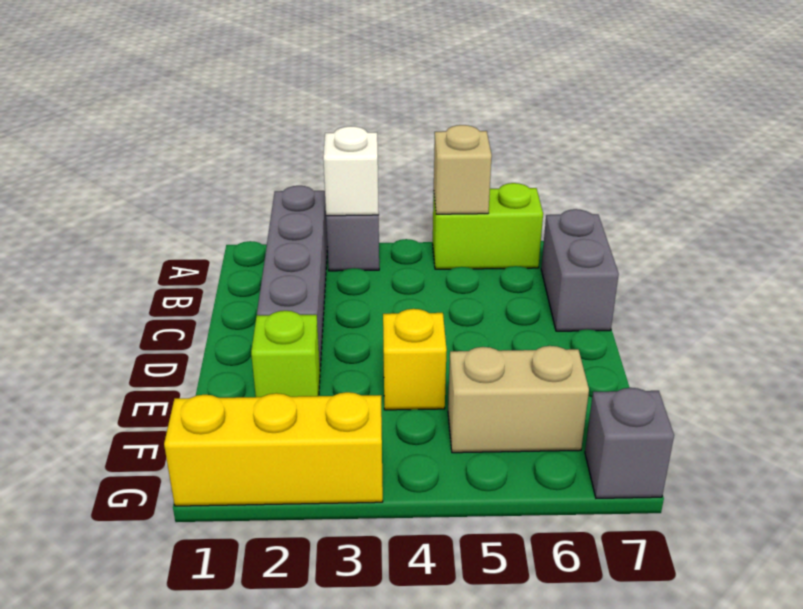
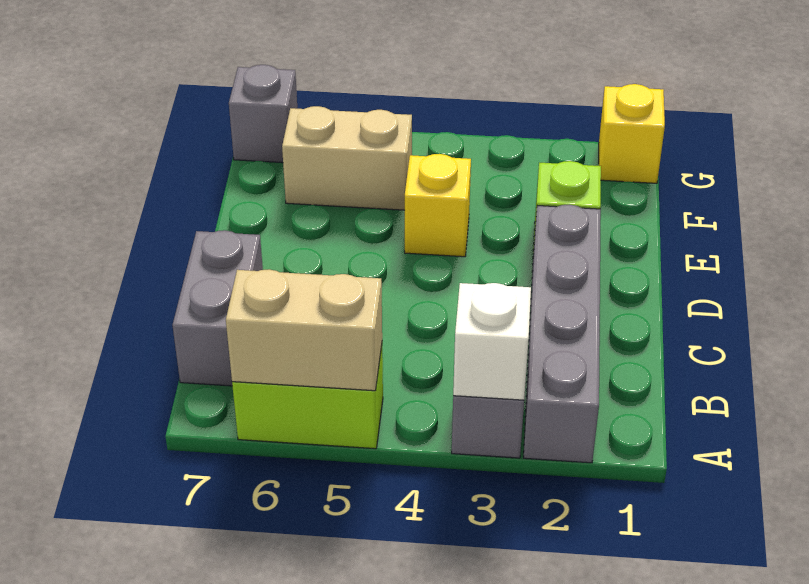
tan brick A5 level 2 -> tan brick A5:A6 level 2
yellow brick G1:G3 level 1 -> yellow brick G1 level 1

